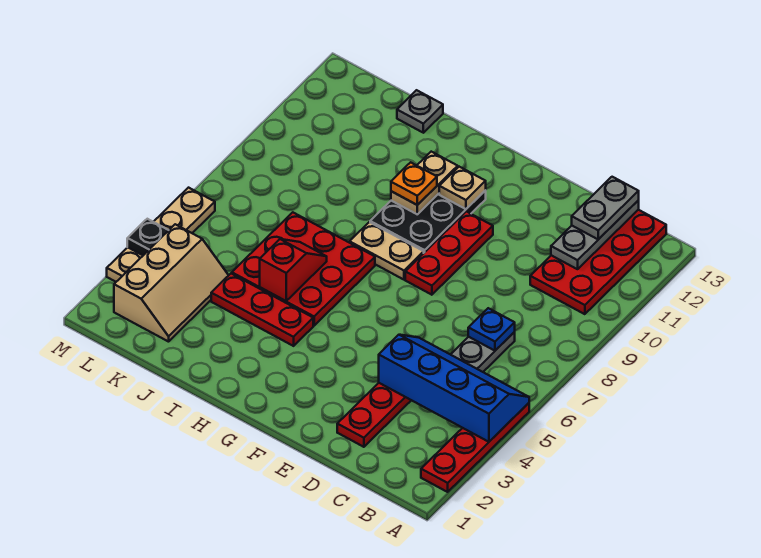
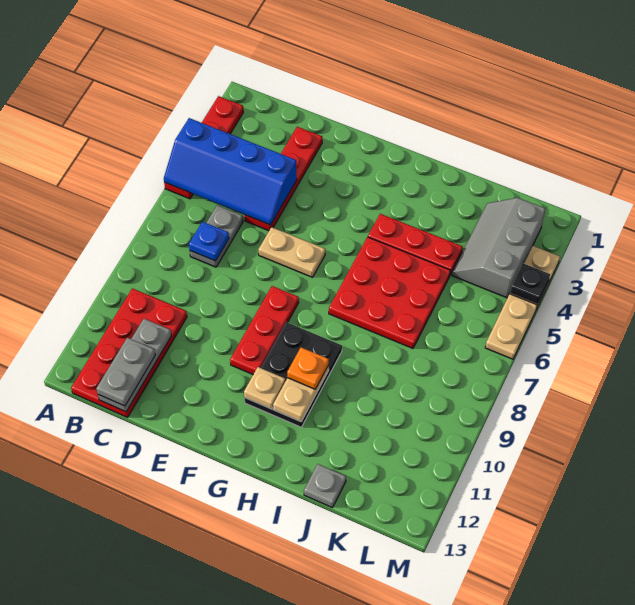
tan plate G8:H8 level 1 -> tan plate E6:F6 level 1
red slope I5:I6 level 2 top 5 -> none
tan slope K2:L4 level 1 top L -> grey slope K2:L4 level 1 top L

